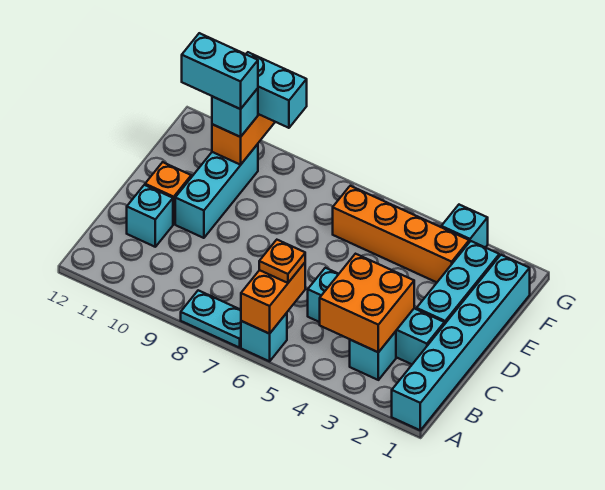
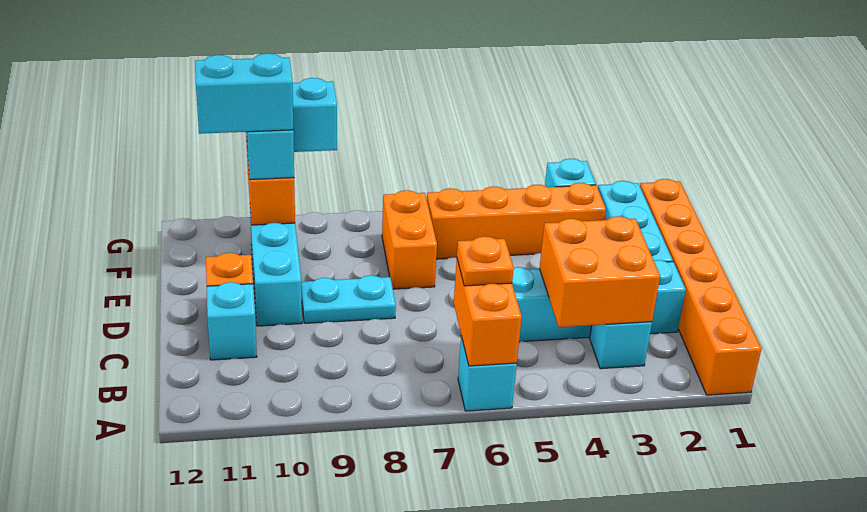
cyan brick A1:F1 level 1 -> orange brick A1:F1 level 1
cyan plate A7:A8 level 1 -> cyan plate D8:D9 level 1
none -> orange brick E7:F7 level 1

